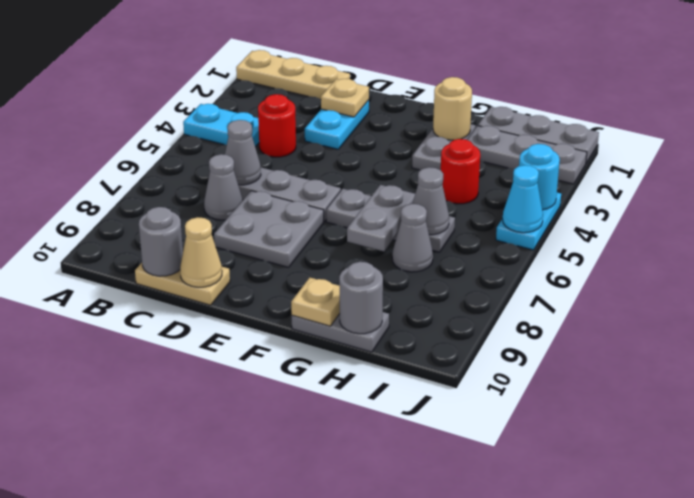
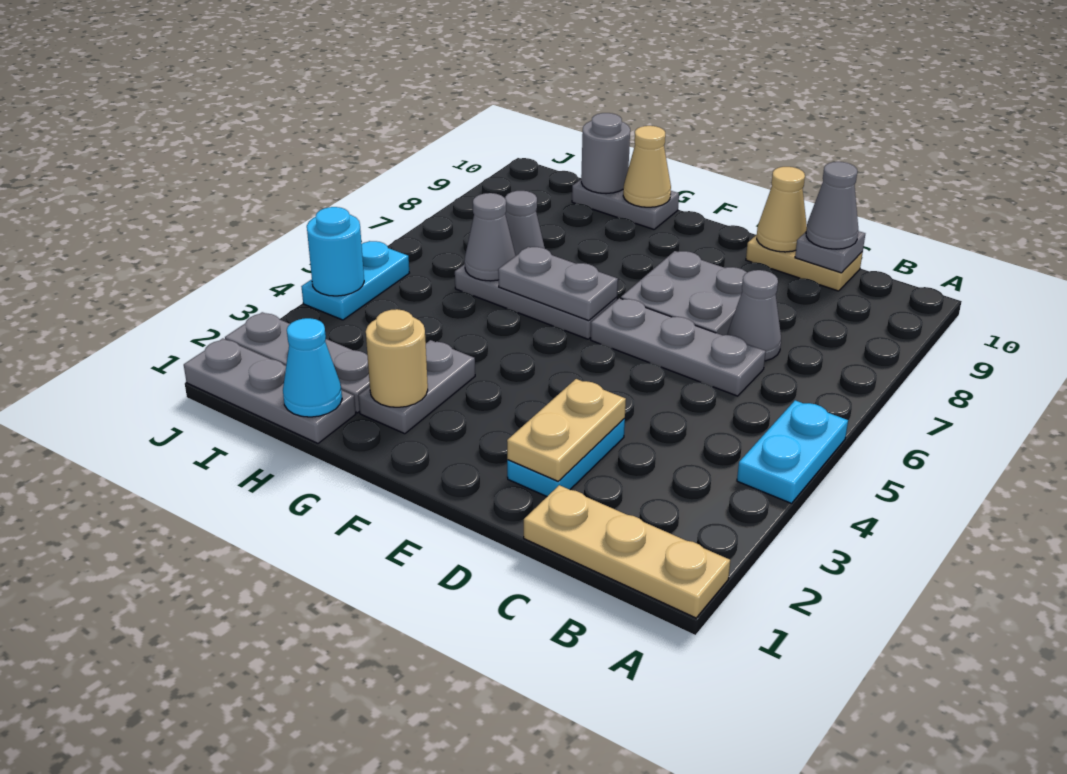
cyan plate A4:B4 level 1 -> cyan plate A4:A5 level 1
red round brick C4 level 1 -> none
grey cone C6 level 2 -> grey cone C10 level 3
grey round brick C10 level 2 -> grey plate C10 level 2
tan plate D2 level 2 -> tan plate D2:D3 level 2
grey plate G6:G7 level 2 -> grey plate F6:G6 level 2
tan plate G10 level 2 -> tan cone G10 level 2
red round brick H4 level 1 -> none
cyan cone J5 level 2 -> cyan cone H1 level 2

